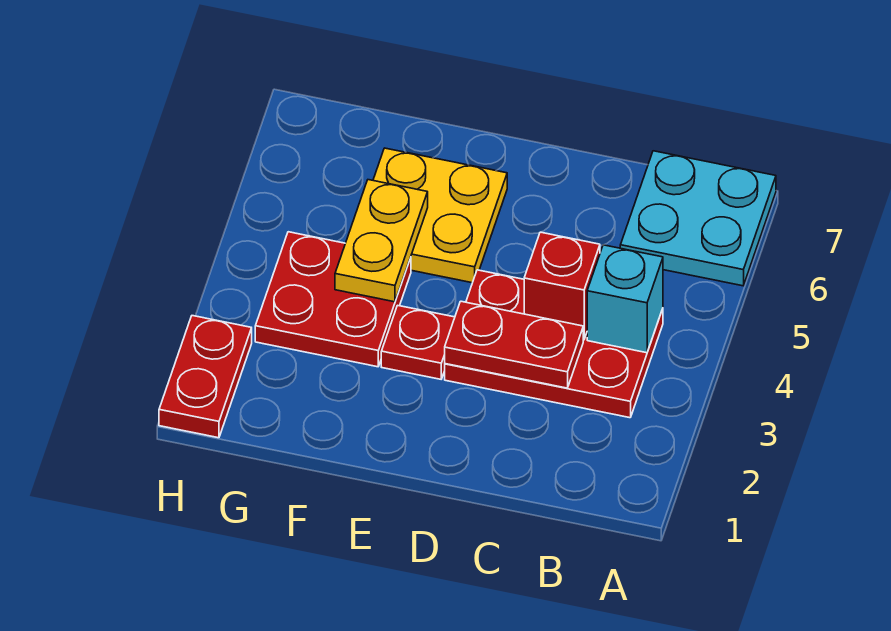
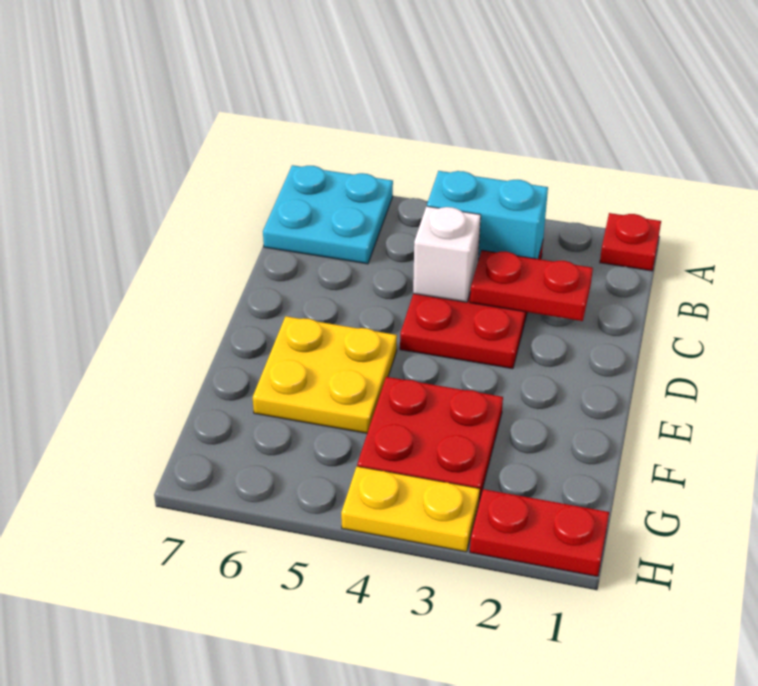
cyan brick B4 level 2 -> cyan brick B3:B4 level 2
red plate C3:D3 level 2 -> red plate C2:C3 level 2
red brick C4 level 2 -> white brick C4 level 2
red plate E3 level 1 -> red plate A1 level 1
yellow plate F4:F5 level 2 -> yellow plate H3:H4 level 1

